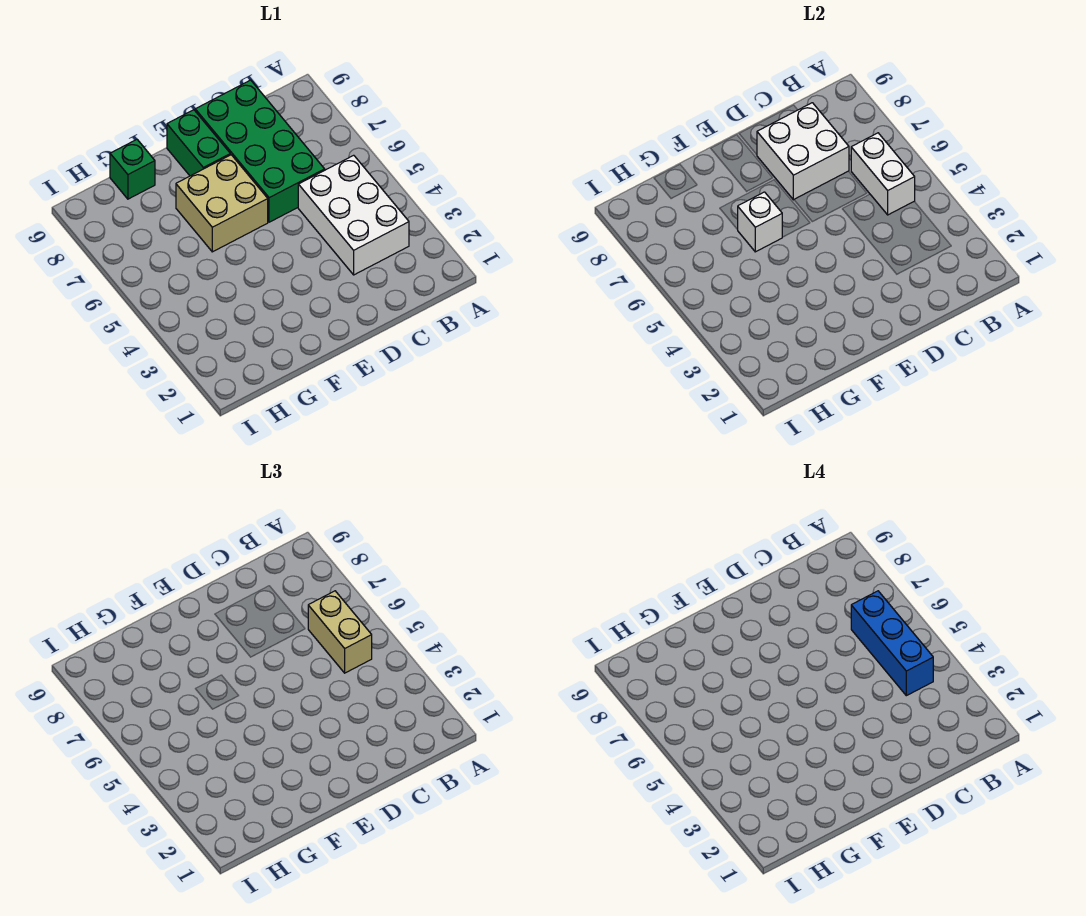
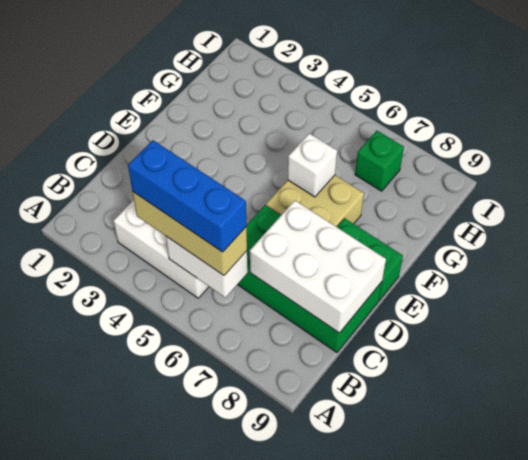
tan brick B5:B6 level 3 -> tan brick B4:B6 level 3
white brick C7:D8 level 2 -> white brick C7:D9 level 2
green brick G9 level 1 -> green brick H7 level 1

